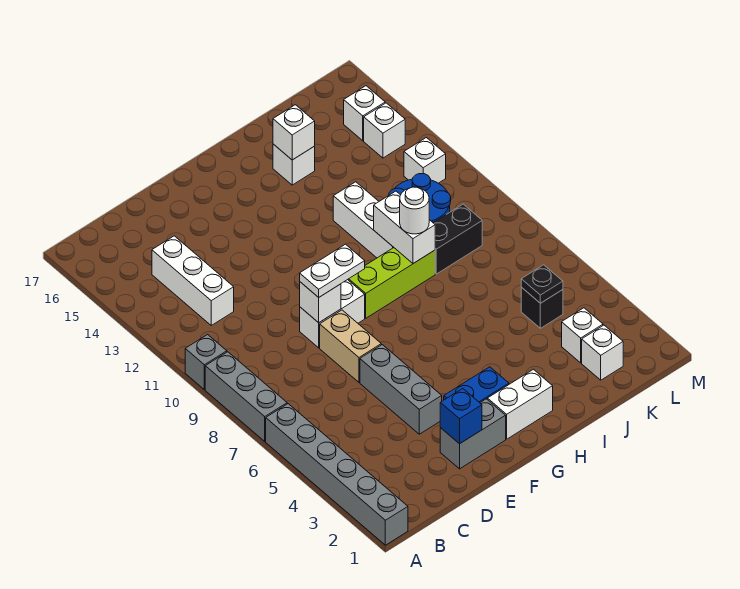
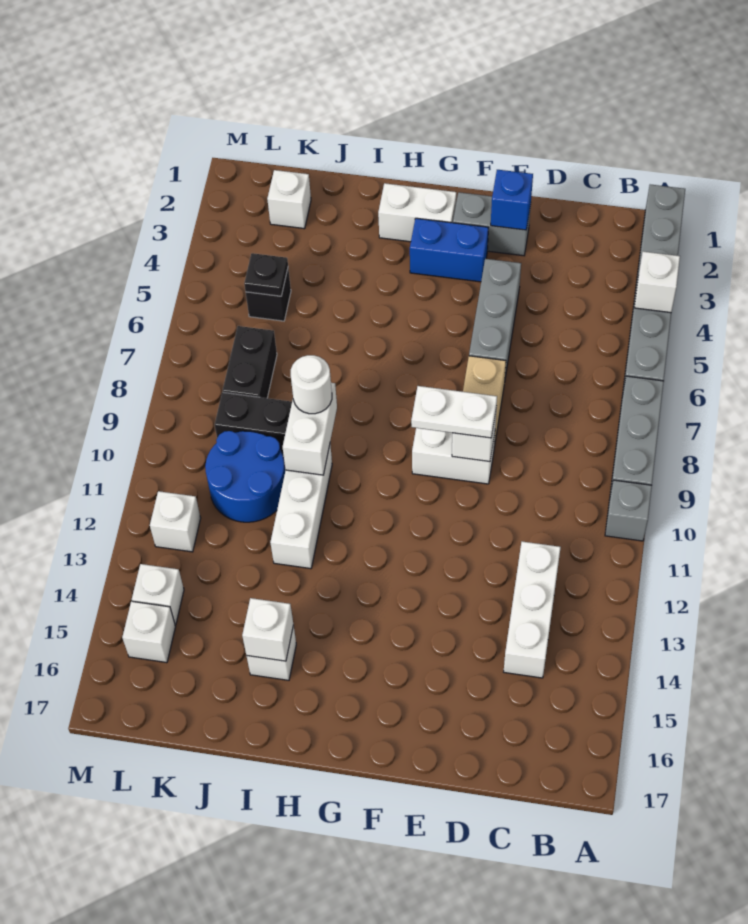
lime brick G9:I9 level 1 -> none
white brick K3 level 1 -> white brick A4 level 2
none -> black brick K7:K8 level 1

